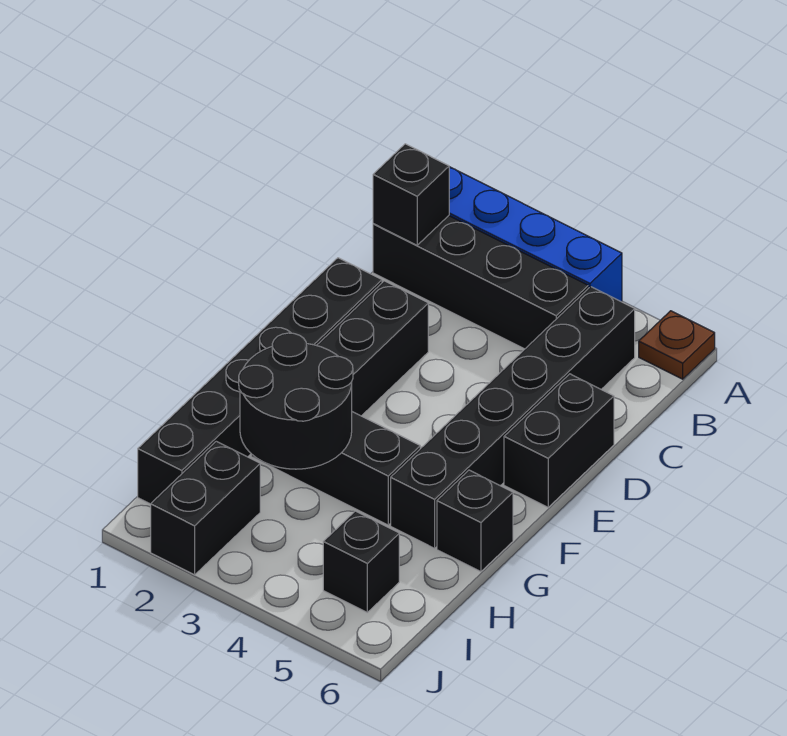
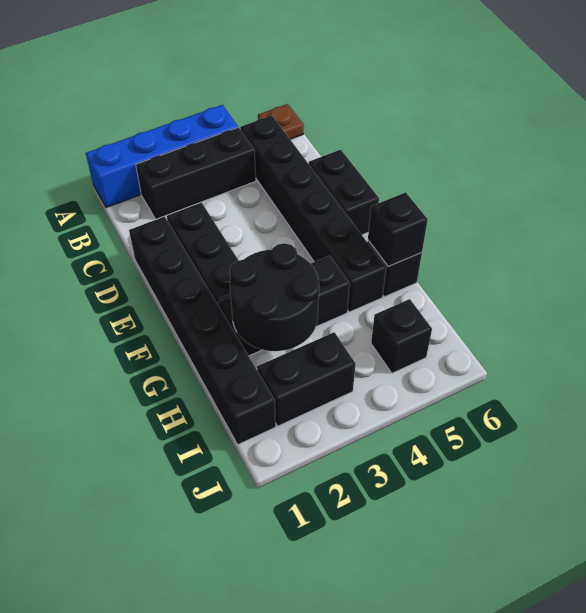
black brick B1:B4 level 1 -> black brick B2:B4 level 1
black brick B1 level 2 -> black brick G6 level 2
black brick I2:J2 level 1 -> black brick I2:I3 level 1

